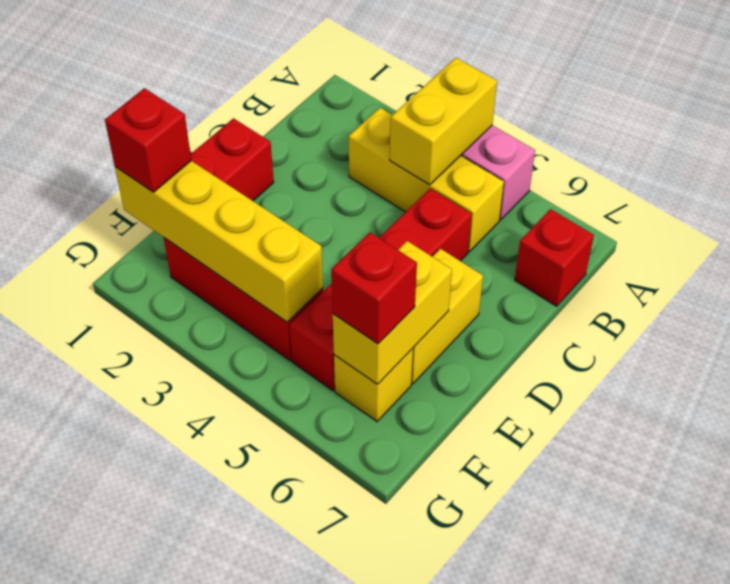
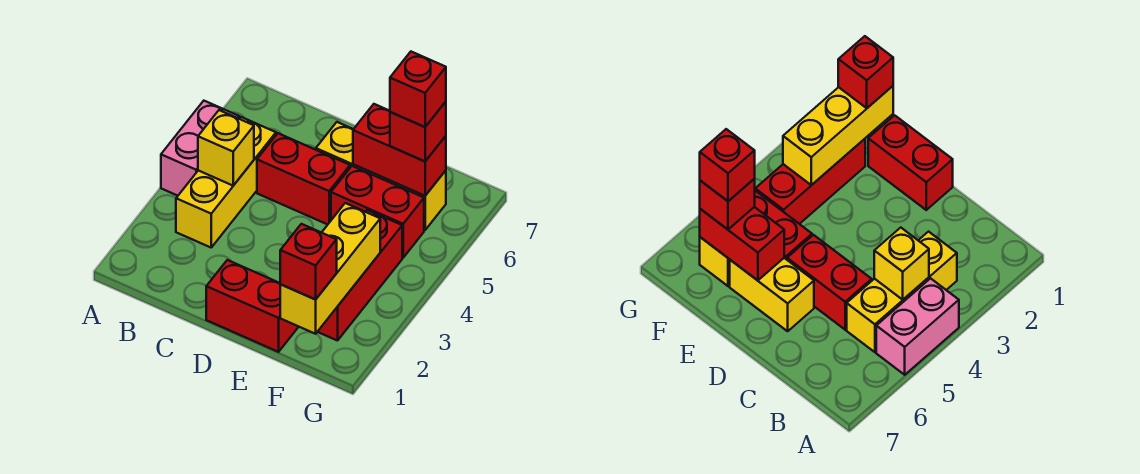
yellow brick A4:B4 level 2 -> yellow brick B4 level 2
red brick B7 level 1 -> red brick F6 level 4
yellow brick E6:F6 level 2 -> red brick E6:F6 level 2
yellow brick F1:F4 level 2 -> yellow brick F1:F3 level 2

